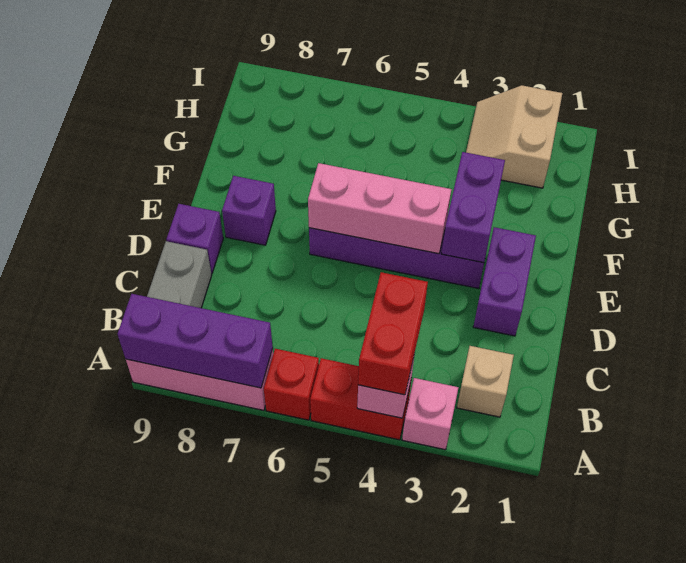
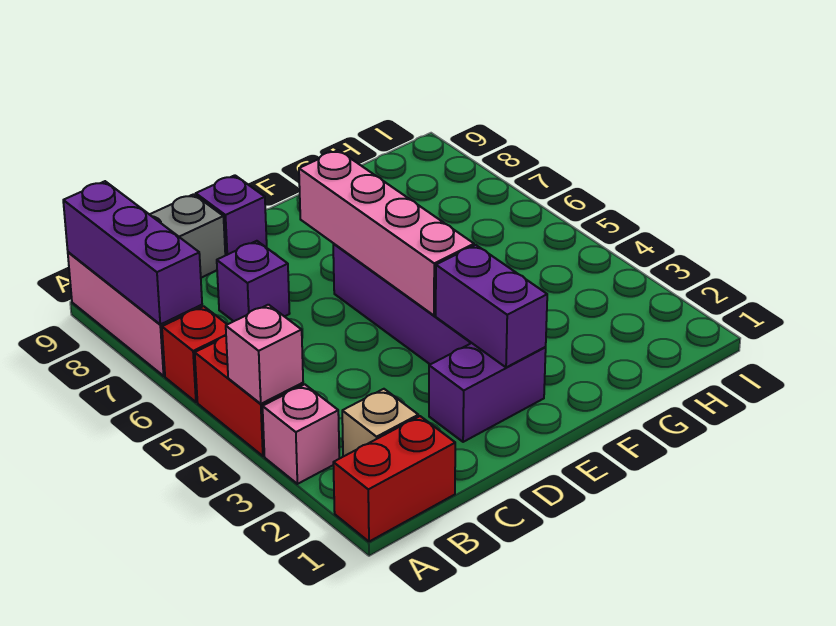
red brick A4:B4 level 3 -> red brick A1:B1 level 1
purple brick E3:F3 level 2 -> purple brick E2:E3 level 2
pink brick E4:E6 level 2 -> pink brick E4:E7 level 2
purple brick E8 level 1 -> purple brick C7 level 1
tan slope H2:I3 level 1 top 2 -> none

